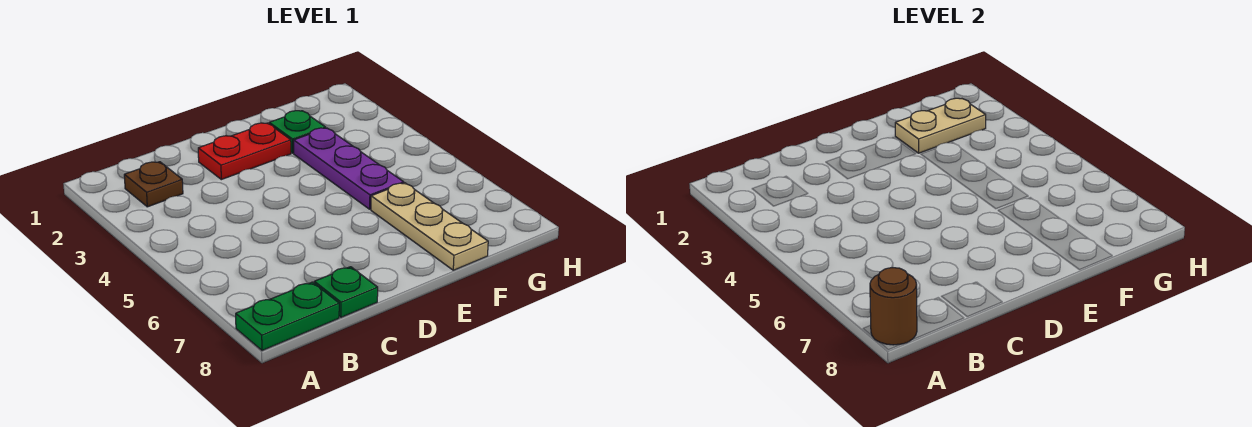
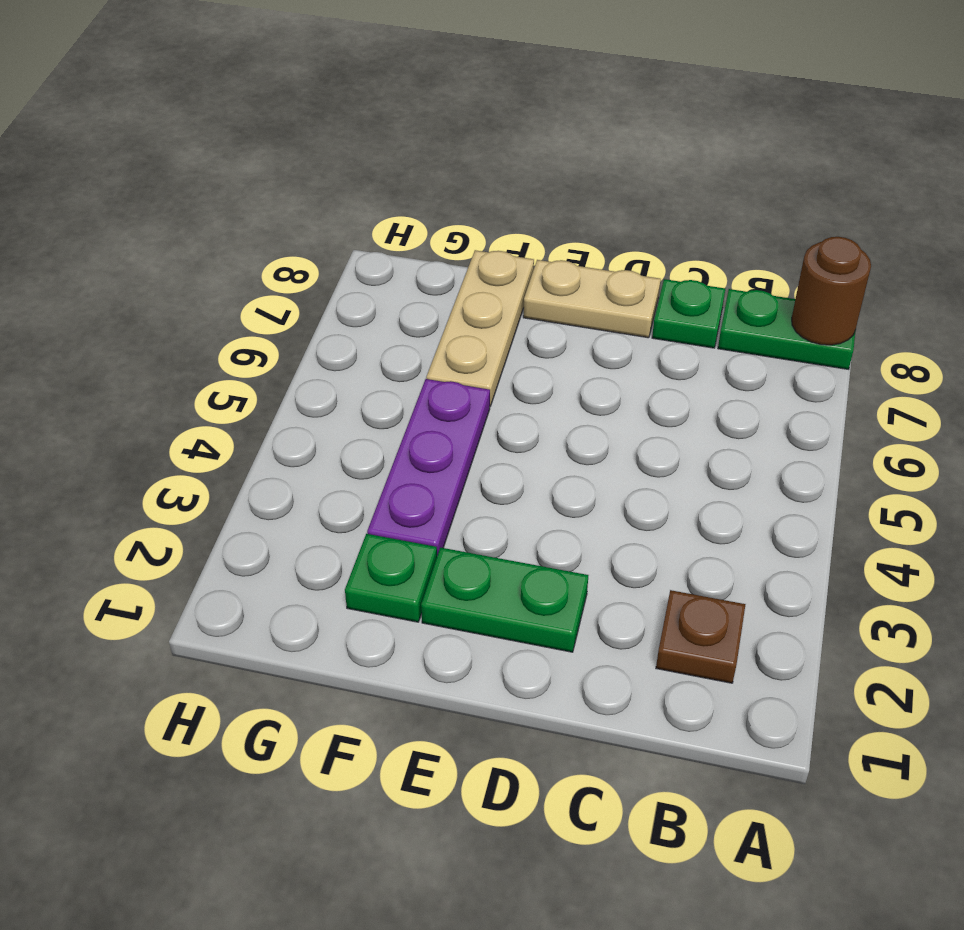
red plate D2:E2 level 1 -> green plate D2:E2 level 1
tan plate F2:G2 level 2 -> tan plate D8:E8 level 1

